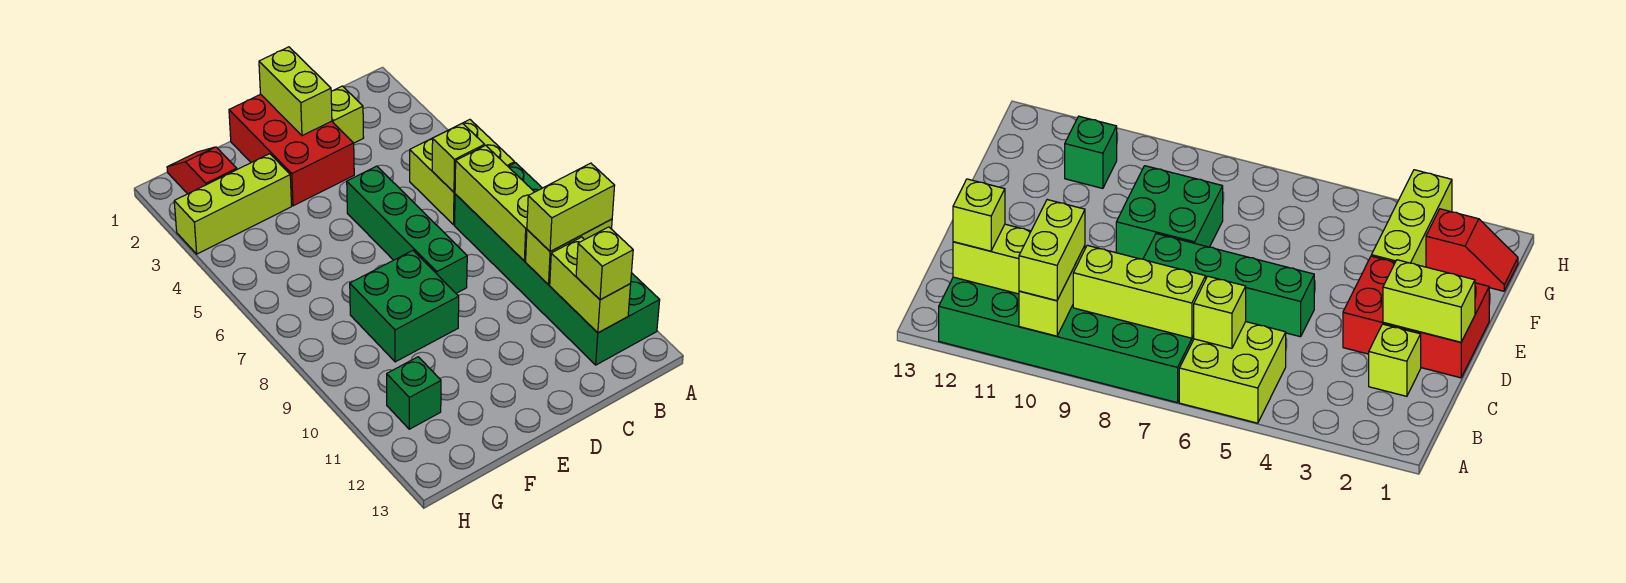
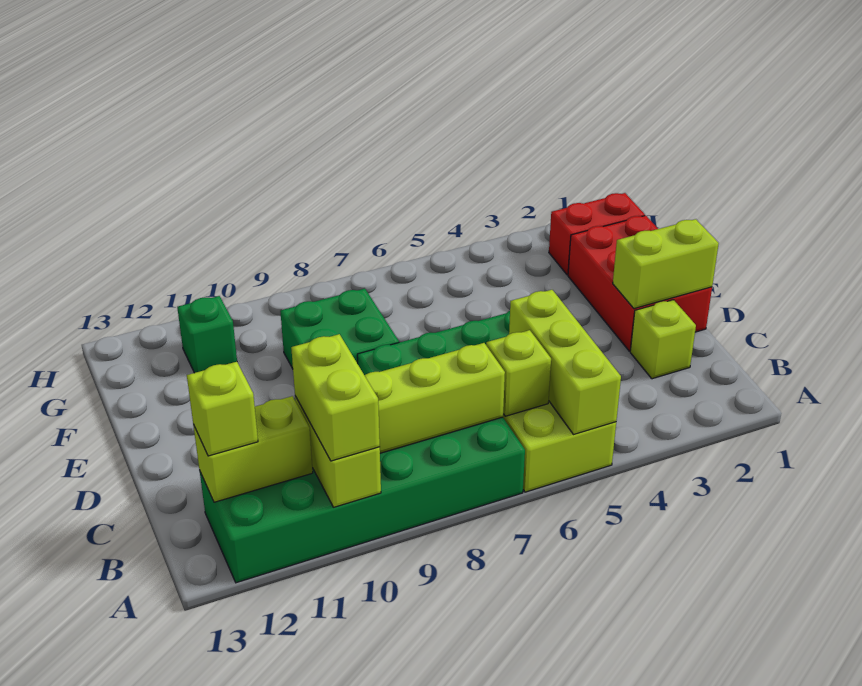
red brick D1:E3 level 1 -> red brick D1:F2 level 1
lime brick F3:H3 level 1 -> lime brick A5:C5 level 2
red slope G1:G2 level 1 top 2 -> red brick G1:G2 level 1

